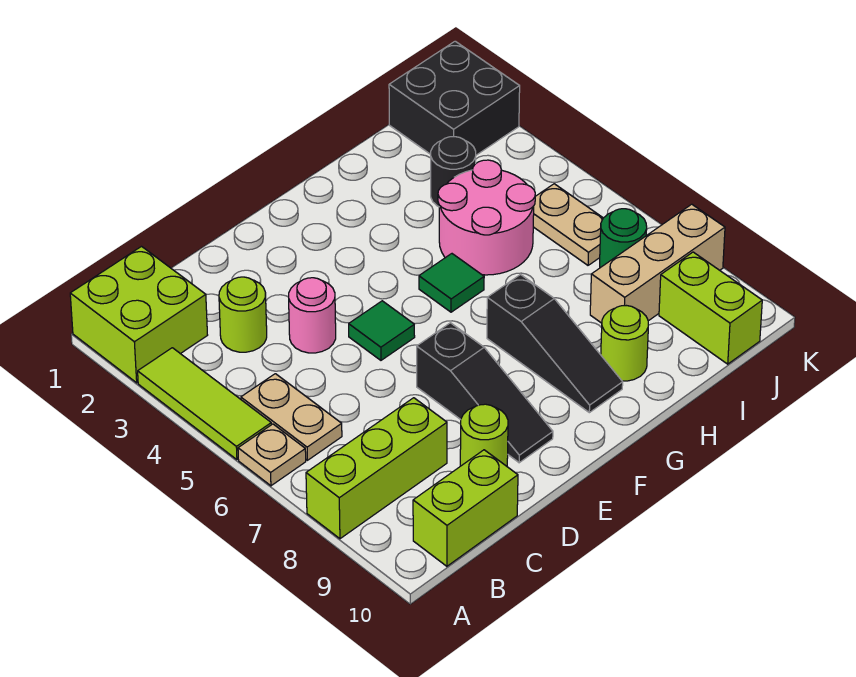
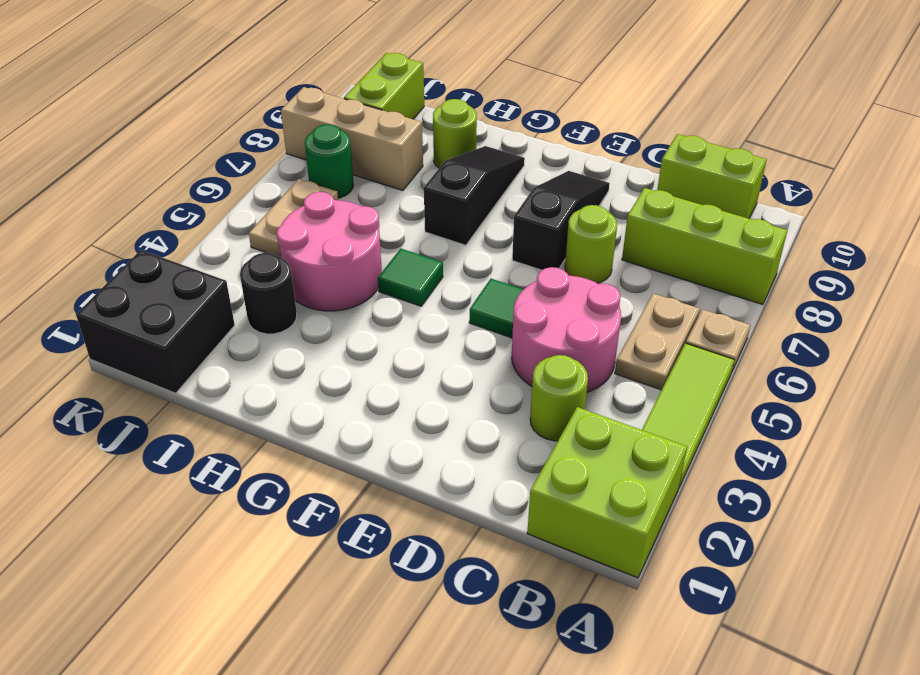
pink round brick D4 level 1 -> pink round brick C4:D5 level 1
lime round brick D9 level 1 -> lime round brick D7 level 1

